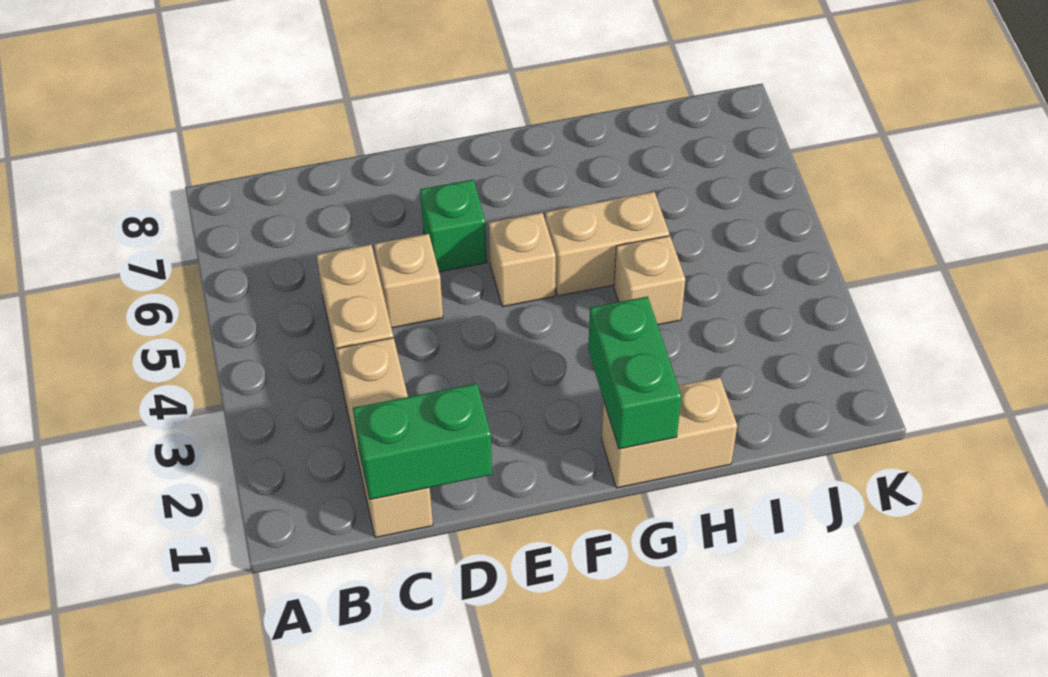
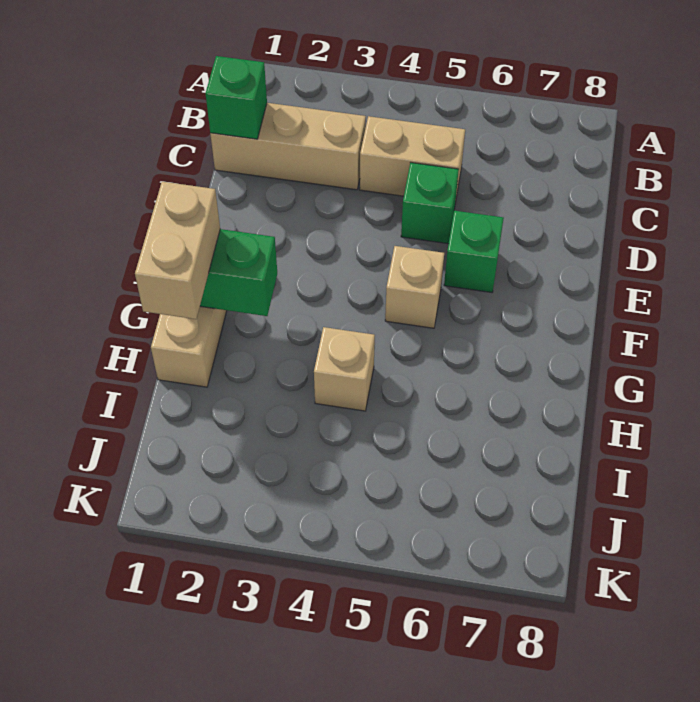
green brick C1:D1 level 2 -> green brick C1 level 2
tan brick D5 level 1 -> green brick D5 level 1
tan brick G5:H5 level 1 -> tan brick G1:H1 level 3

